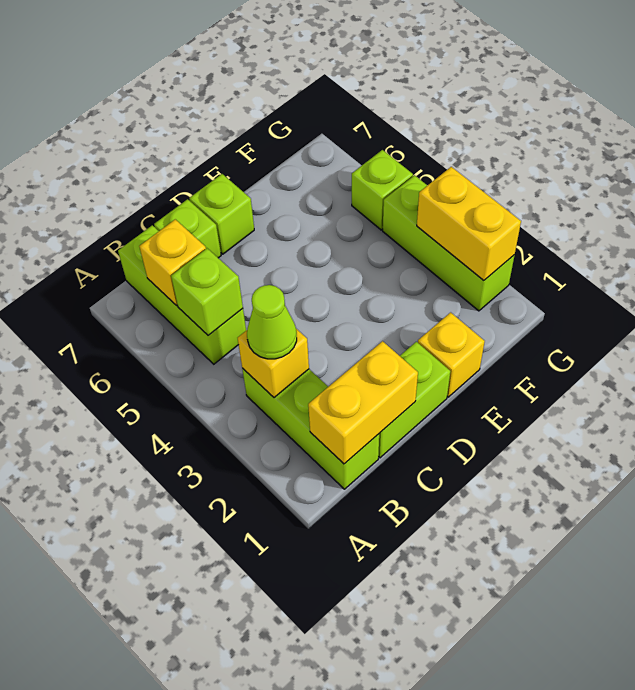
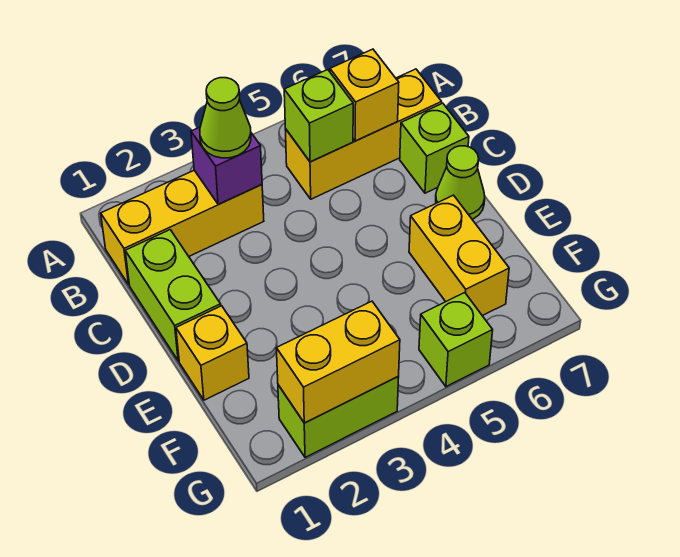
lime brick B1:B3 level 1 -> yellow brick B1:B3 level 1
yellow brick B1:C1 level 2 -> yellow brick E6:F6 level 1
yellow brick B3 level 2 -> purple brick B3 level 2
lime brick B5:B7 level 1 -> yellow brick B5:B7 level 1
lime brick D7 level 1 -> lime cone D7 level 1
lime brick G2:G4 level 1 -> lime brick G2:G3 level 1

